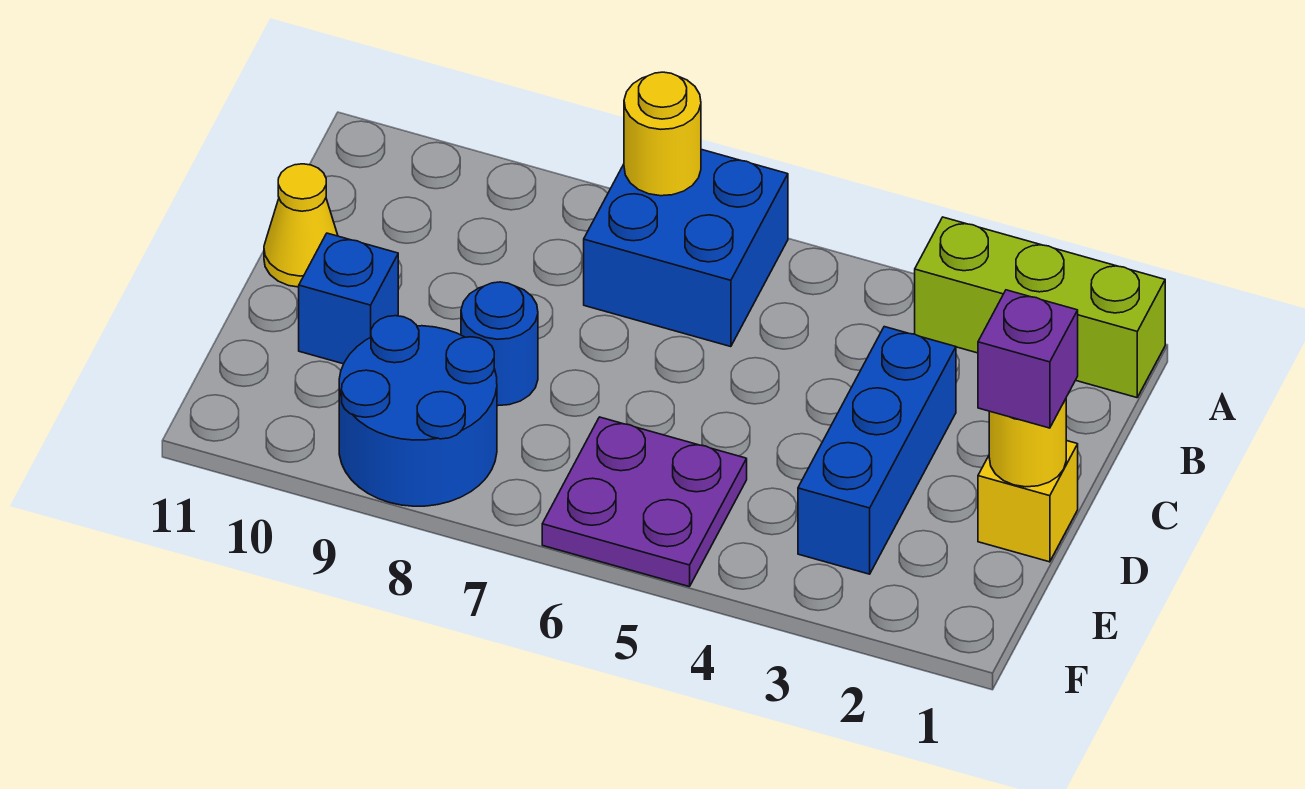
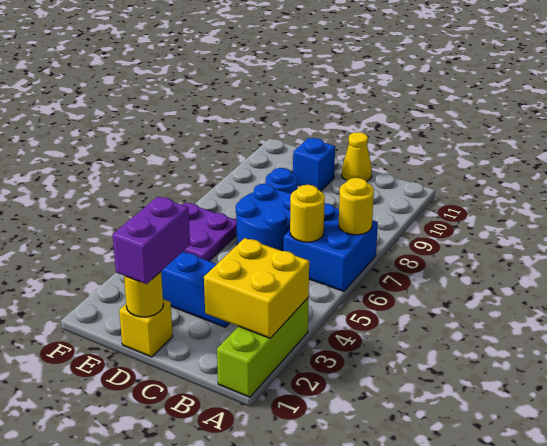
none -> yellow brick A2:B3 level 2
none -> yellow round brick B6 level 2
purple brick D1 level 3 -> purple brick D1:D2 level 3
blue round brick E8:F9 level 1 -> blue round brick C6:D7 level 1

